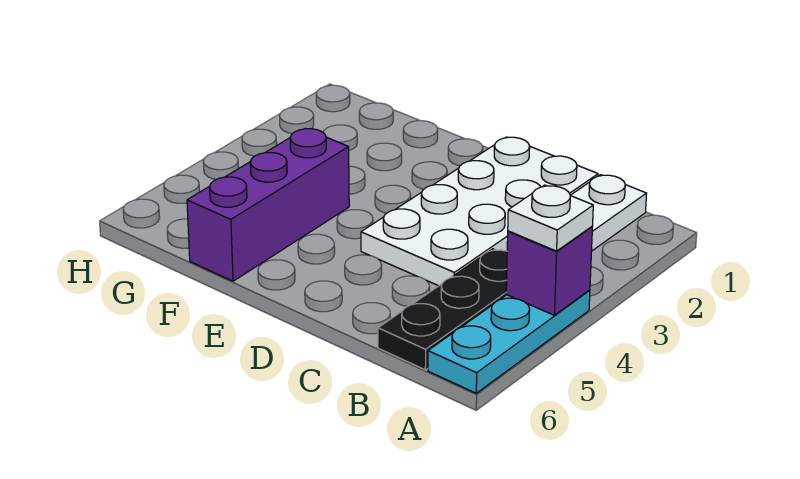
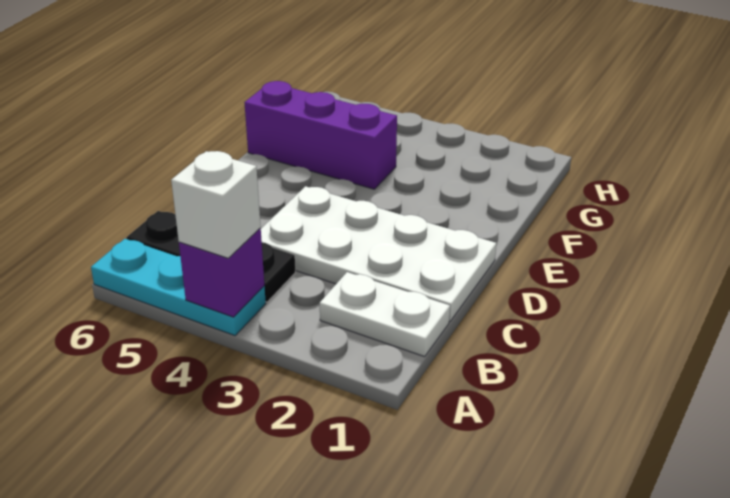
white plate A4 level 3 -> white brick A4 level 3

